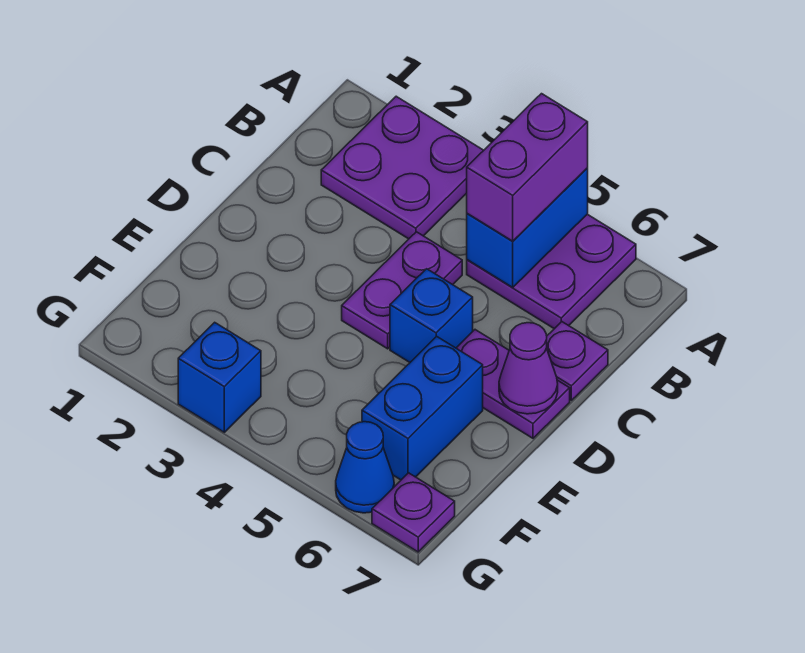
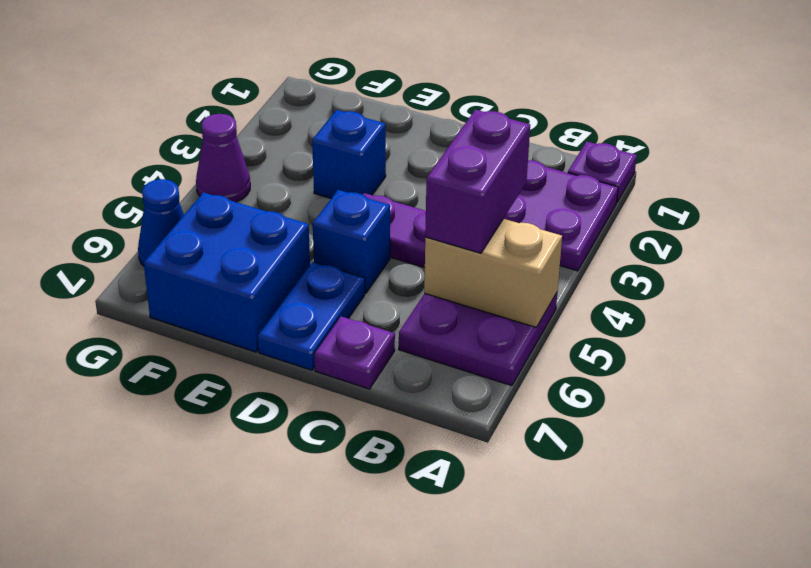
blue brick A5:B5 level 2 -> tan brick A5:B5 level 2
purple brick A5:B5 level 3 -> purple brick B4:B5 level 3
purple plate D6:D7 level 1 -> blue plate D6:D7 level 1
purple cone D7 level 2 -> purple cone G4 level 1
blue brick E6:F6 level 1 -> blue brick E6:F7 level 1
blue brick G3 level 1 -> blue brick E3 level 1
purple plate G7 level 1 -> purple plate A1 level 1

